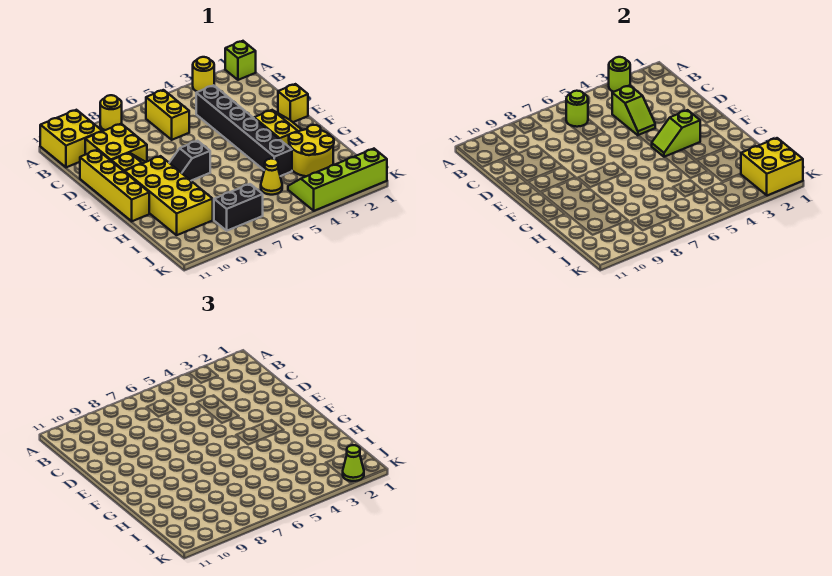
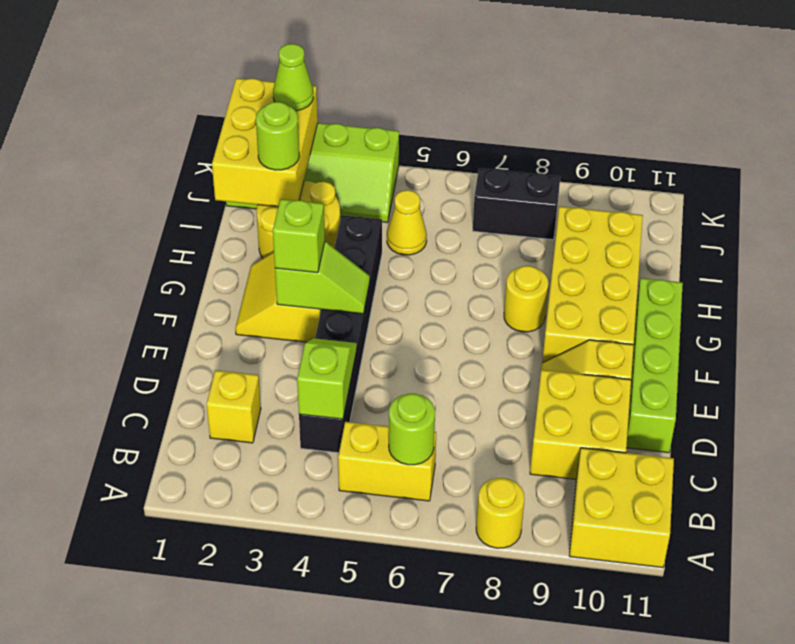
lime brick A1 level 1 -> lime brick F3 level 3
yellow round brick A3 level 1 -> yellow round brick G8 level 1
lime round brick A3 level 2 -> lime round brick I2 level 3
yellow brick B6:C6 level 1 -> yellow brick B5:B6 level 1
yellow brick D11:G11 level 1 -> lime brick D11:G11 level 1
yellow brick E1 level 1 -> yellow brick C2 level 1
black slope F7:F8 level 1 top 7 -> none
yellow brick J1:K2 level 2 -> yellow brick I1:K2 level 2

